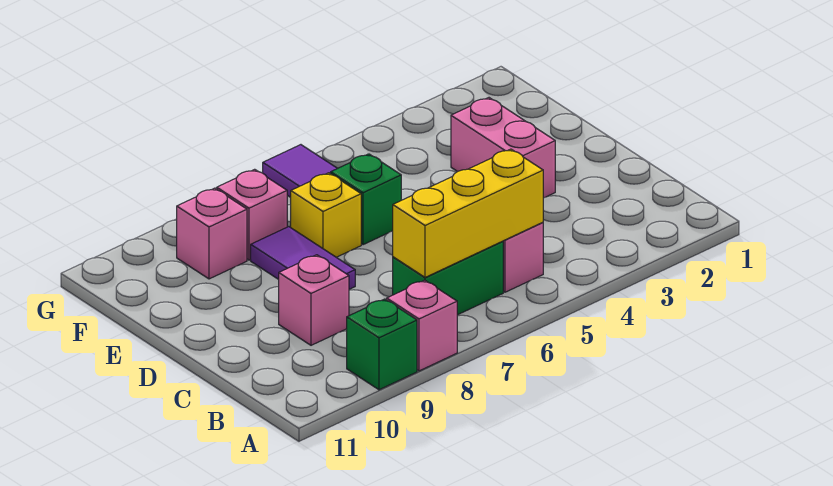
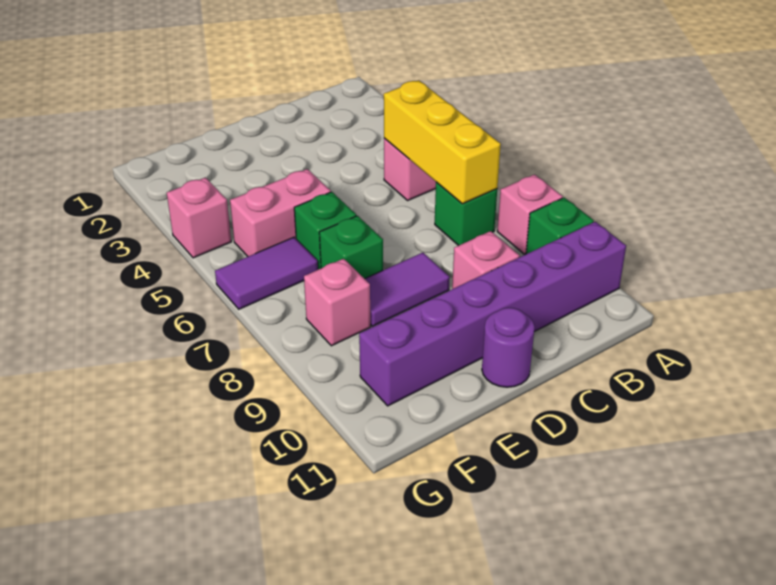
none -> purple brick A10:F10 level 1
green brick B6:B7 level 1 -> green brick B7 level 1
pink brick D3:E3 level 1 -> pink brick E5:F5 level 1
none -> purple round brick D11 level 1
yellow brick E7 level 1 -> green brick E7 level 1
pink brick F9 level 1 -> pink brick G4 level 1

